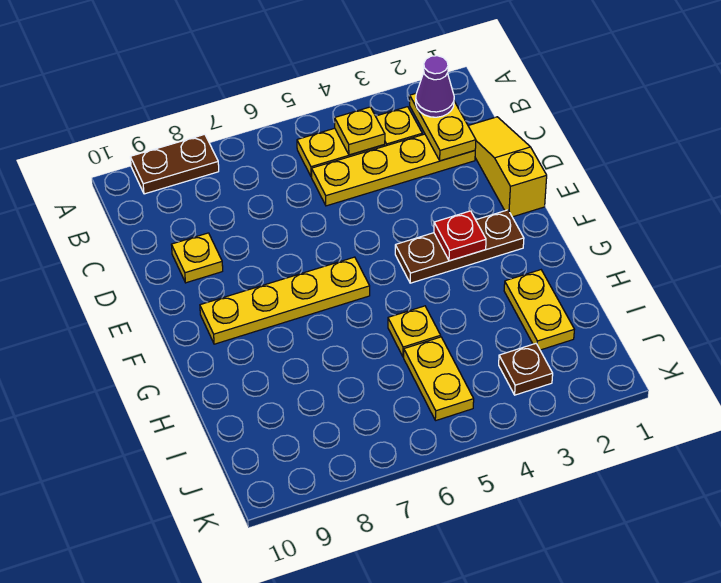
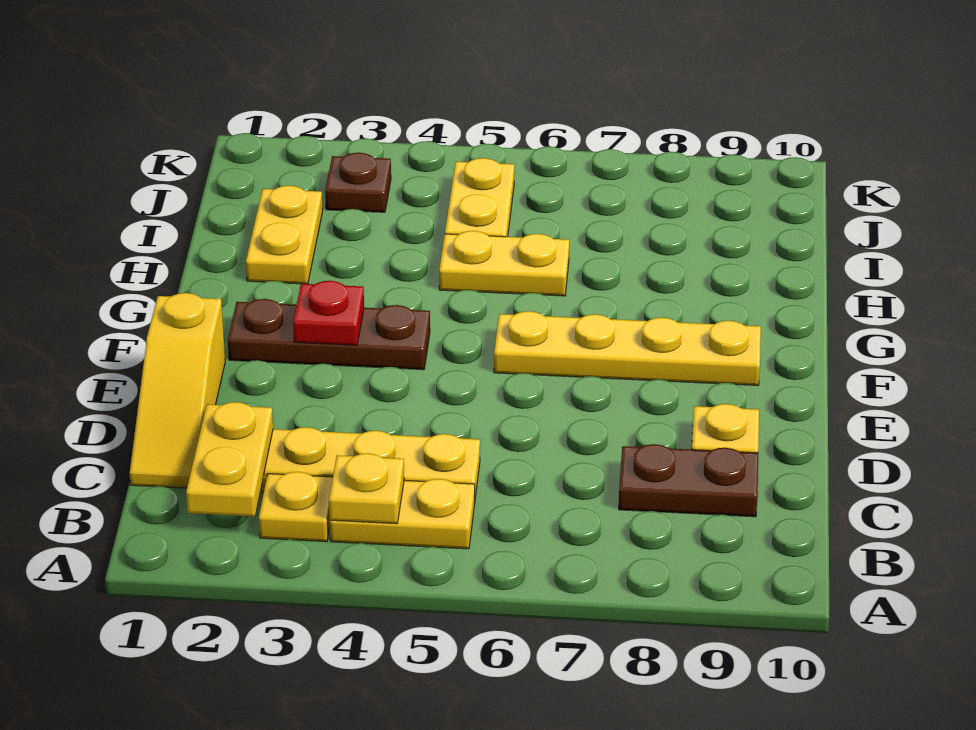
brown plate A8:A9 level 1 -> brown plate C8:C9 level 1
purple cone B2 level 3 -> none
yellow plate H5 level 1 -> yellow plate H5:H6 level 1

